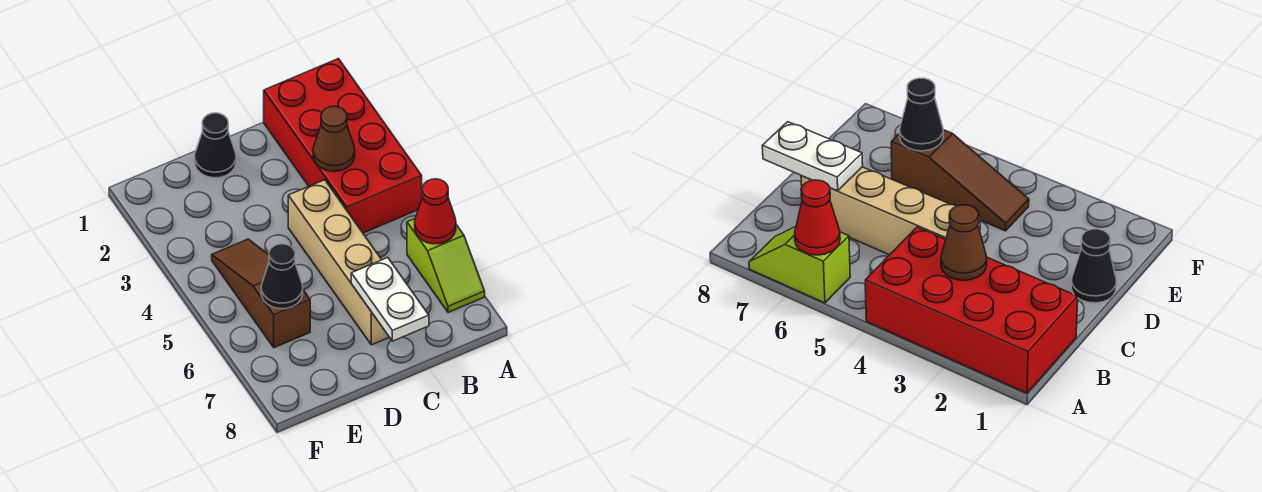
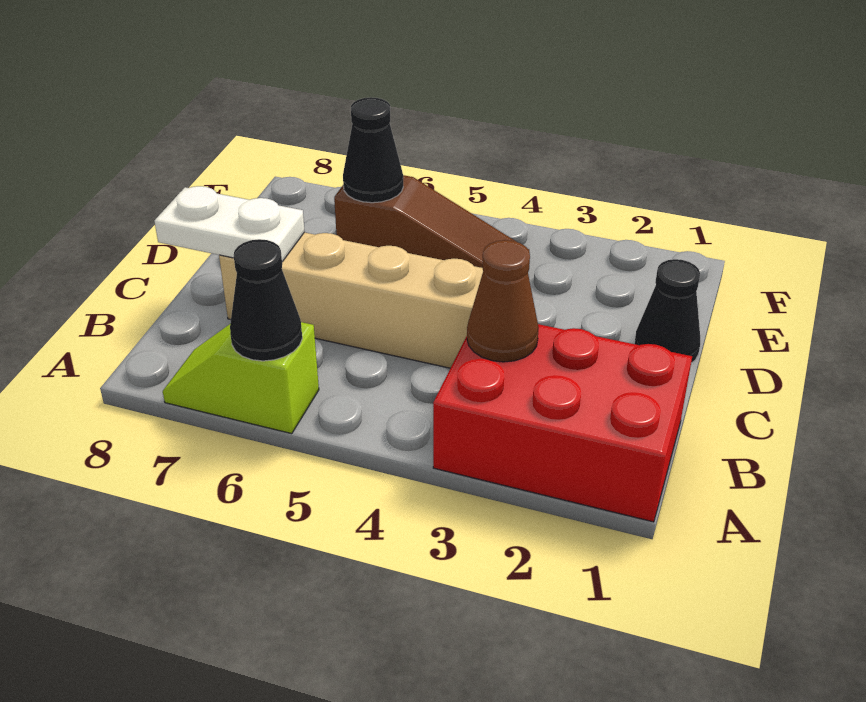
red brick A1:B4 level 1 -> red brick A1:B3 level 1
red cone A6 level 2 -> black cone A6 level 2

